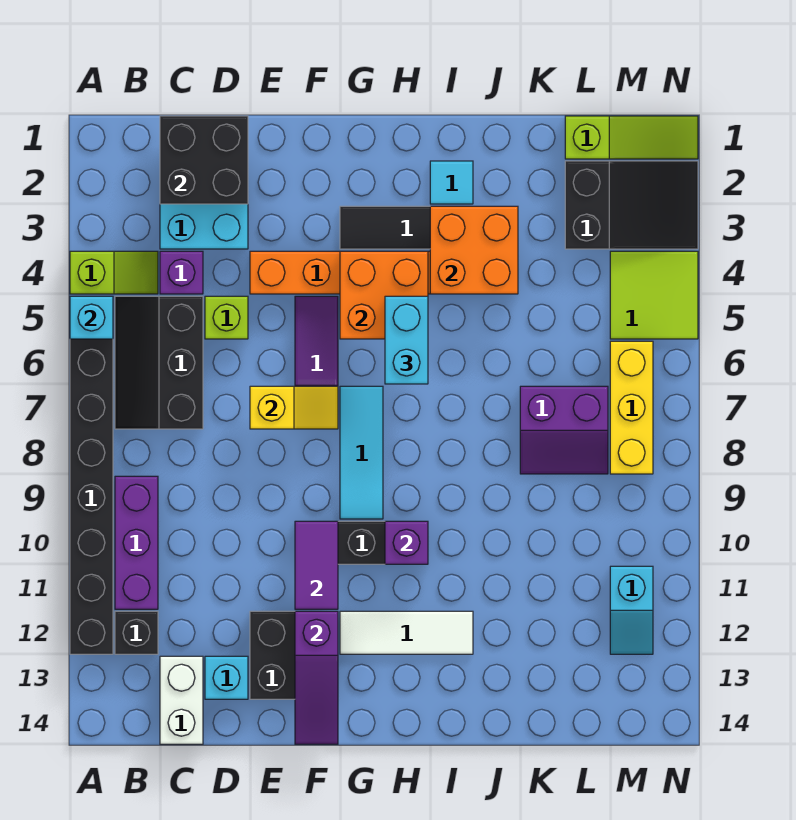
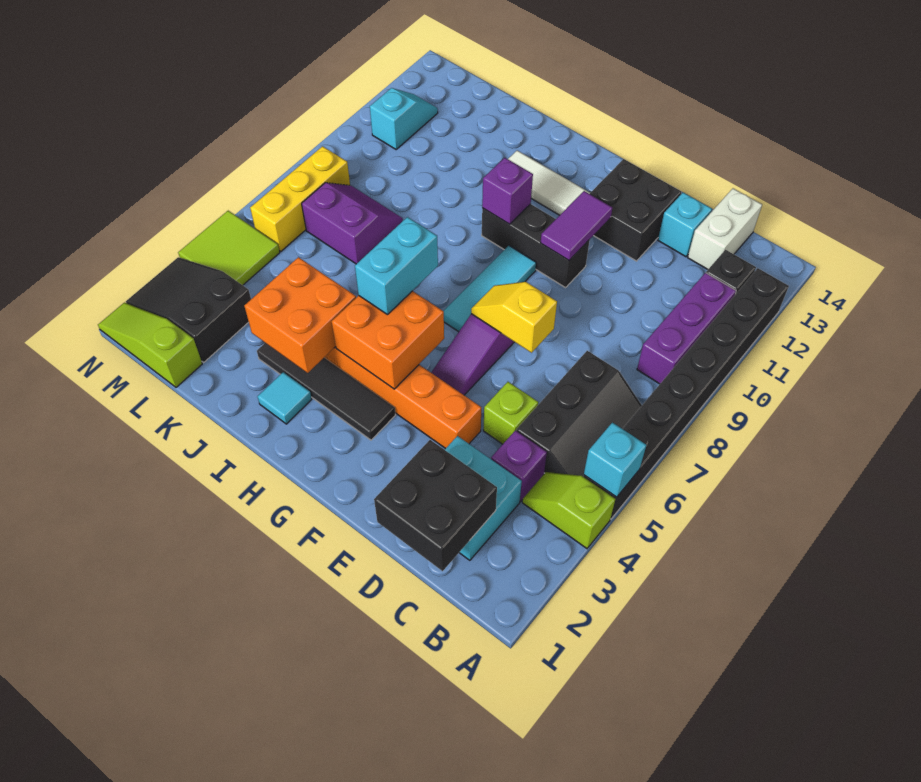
purple slope F12:F14 level 2 top 12 -> none

